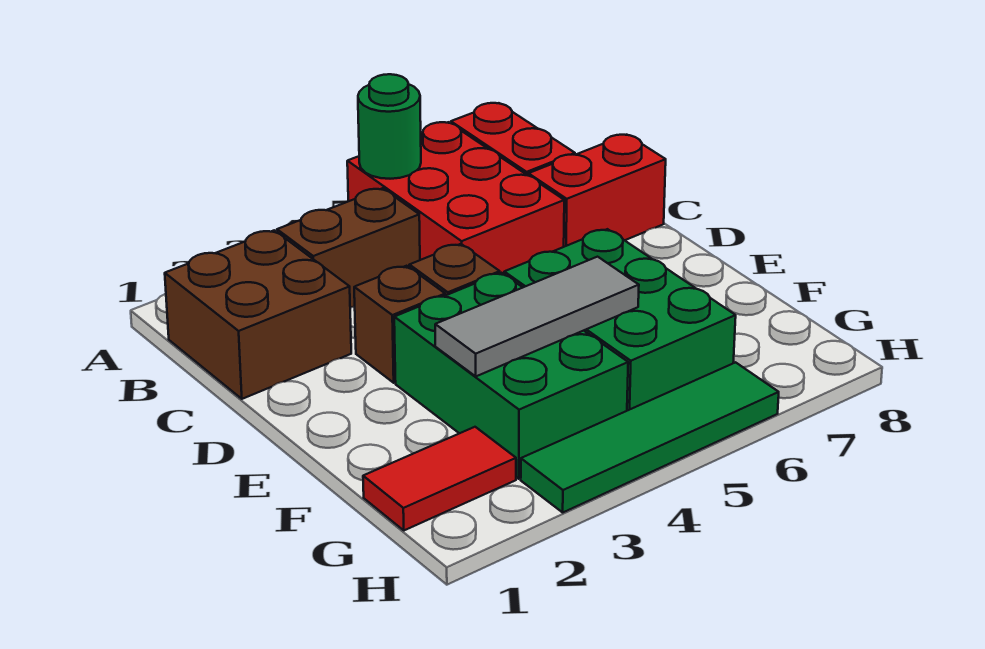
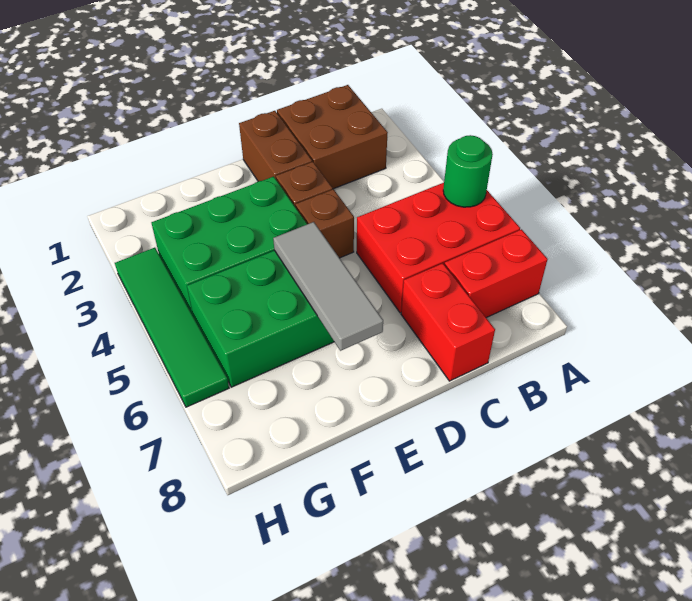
brown brick B3:B4 level 1 -> brown brick D1:D2 level 1
grey tile F3:F5 level 2 -> grey tile E5:E7 level 2
red tile G1:G2 level 1 -> none

